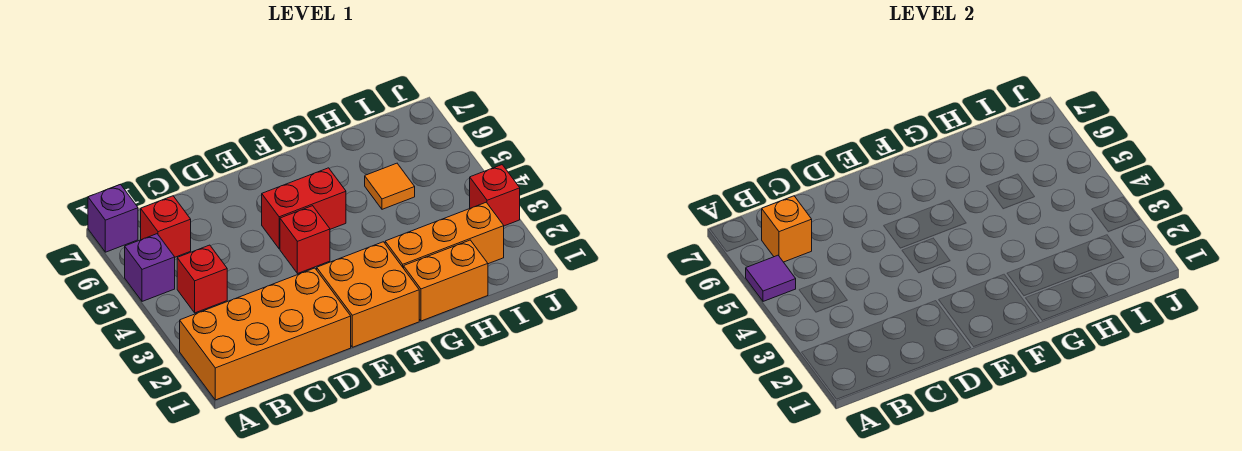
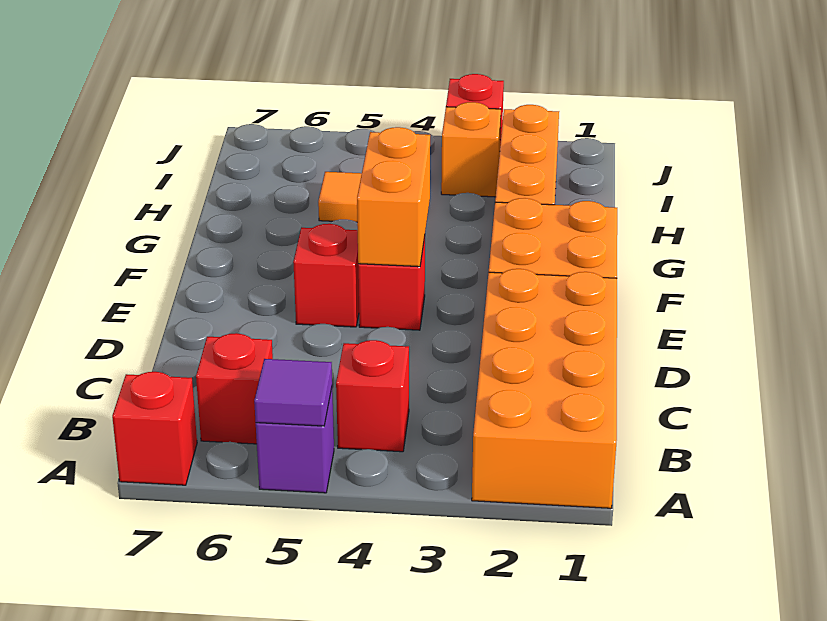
purple brick A7 level 1 -> red brick A7 level 1
orange brick B6 level 2 -> orange brick I3 level 1
red brick E5:F5 level 1 -> red brick E5 level 1
orange brick G1:H1 level 1 -> orange brick E4:F4 level 2

